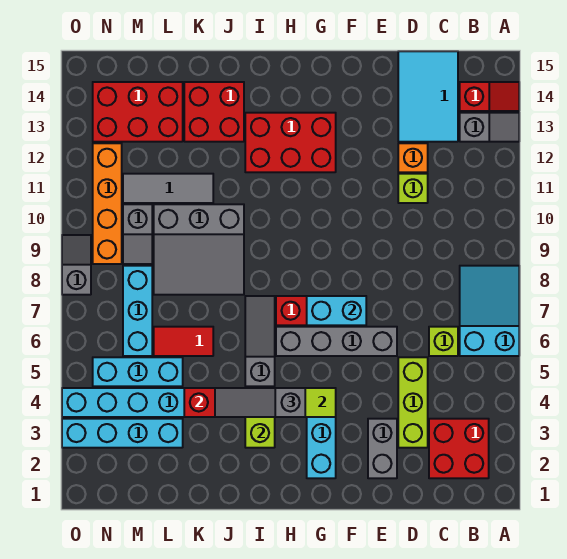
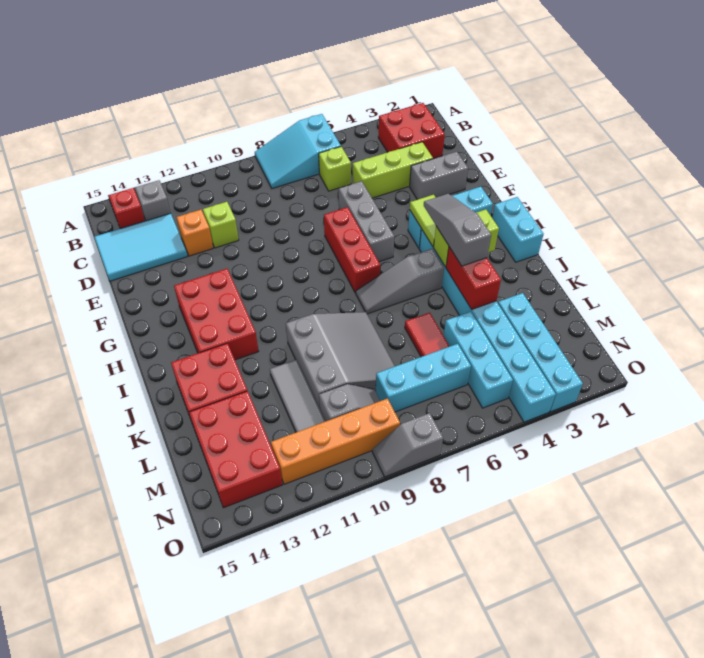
grey brick E6:H6 level 1 -> grey brick E6:G6 level 1
cyan brick F7:G7 level 2 -> cyan brick H1:I1 level 1
grey slope H4:J4 level 3 top H -> grey slope H4:J4 level 3 top J

